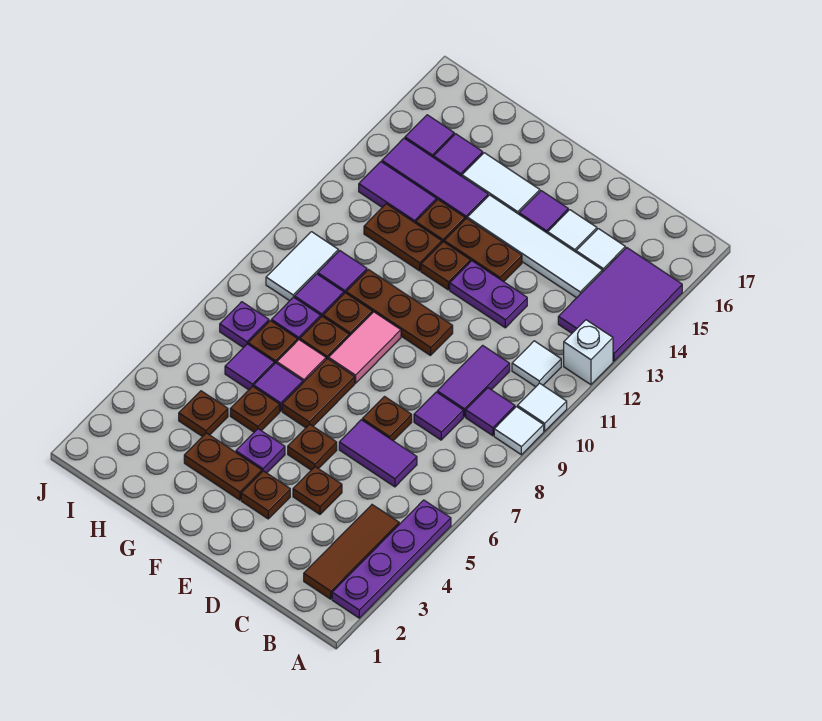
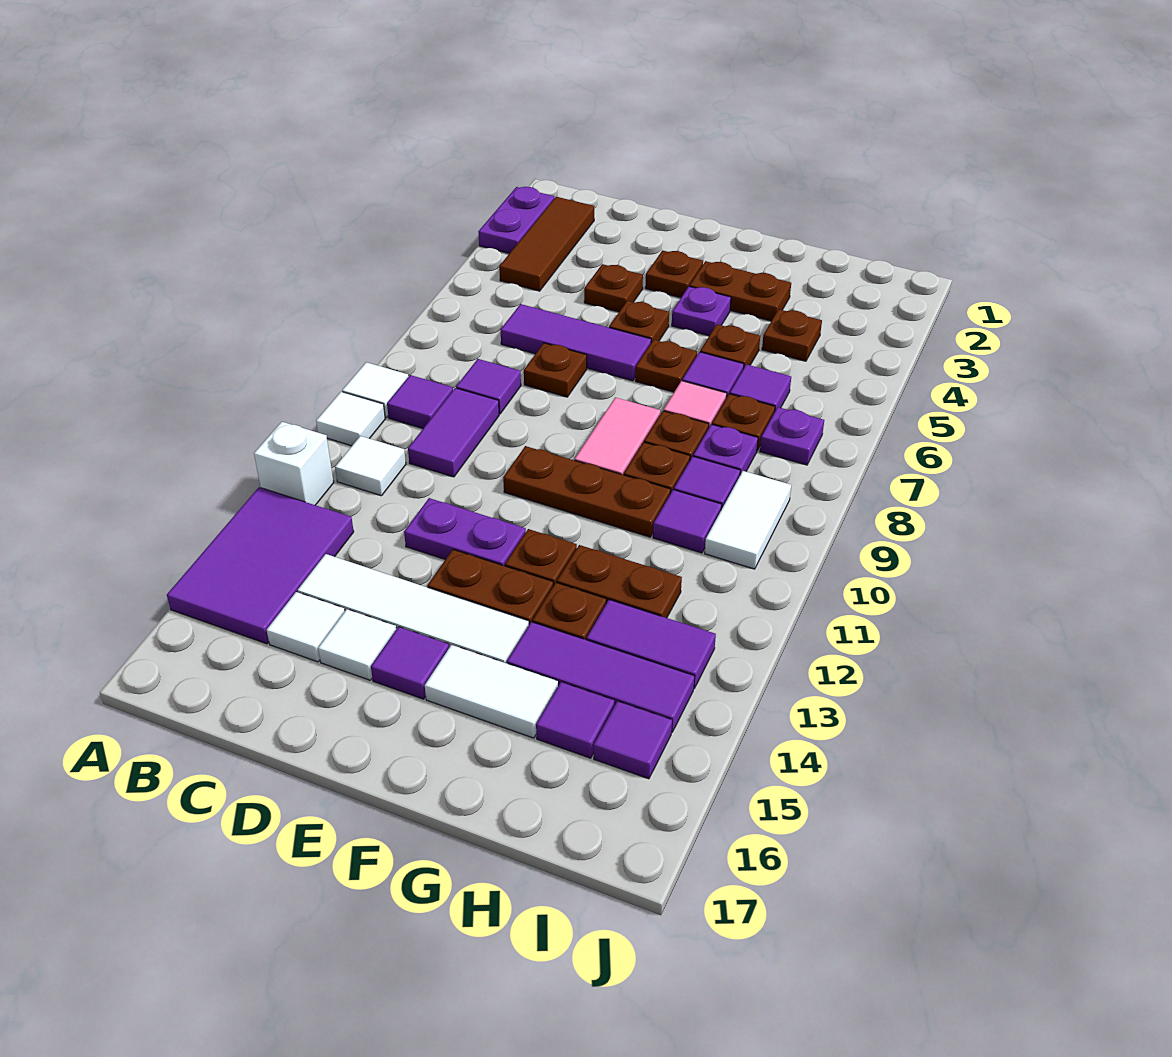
purple plate A2:A5 level 1 -> purple plate A2:A3 level 1
purple tile C6:D6 level 1 -> purple tile C6:E6 level 1
brown plate F6:F7 level 1 -> brown plate F6 level 1

